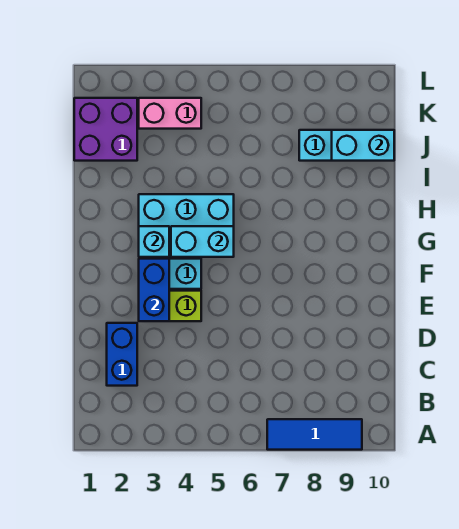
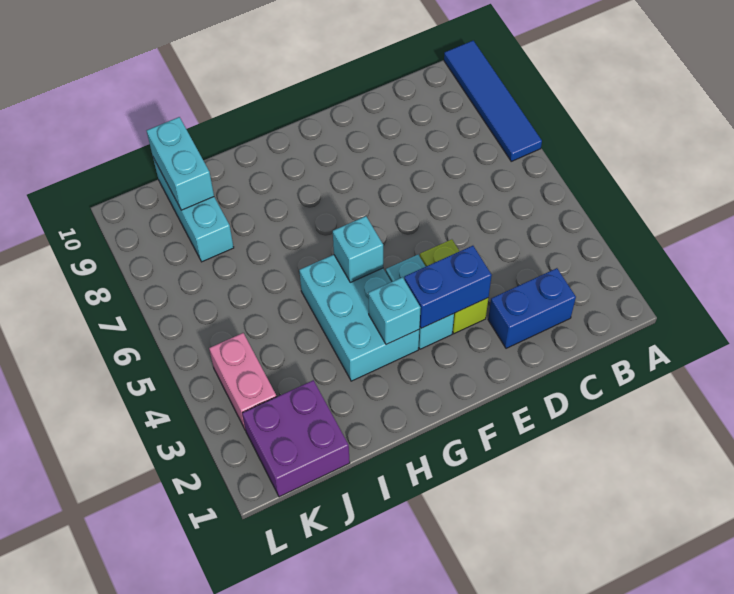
blue tile A7:A9 level 1 -> blue tile A7:A10 level 1
cyan brick G4:G5 level 2 -> cyan brick G5 level 2

